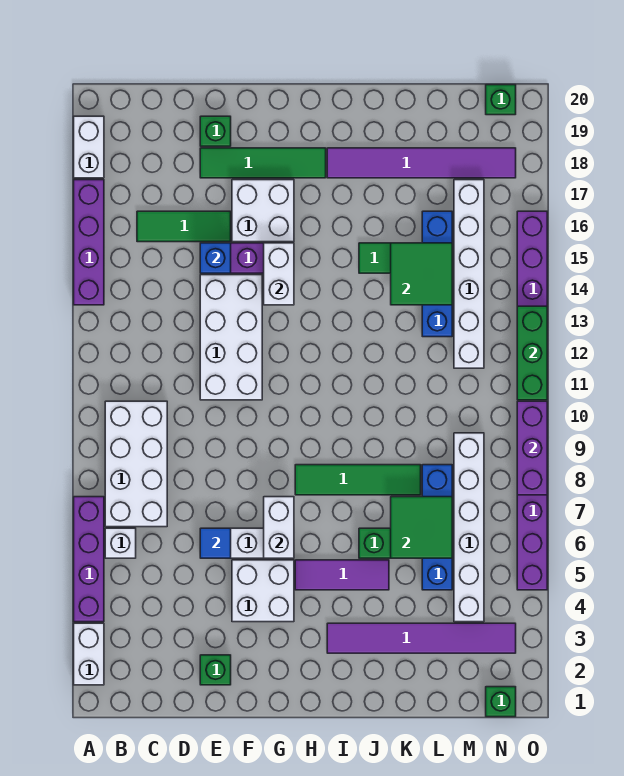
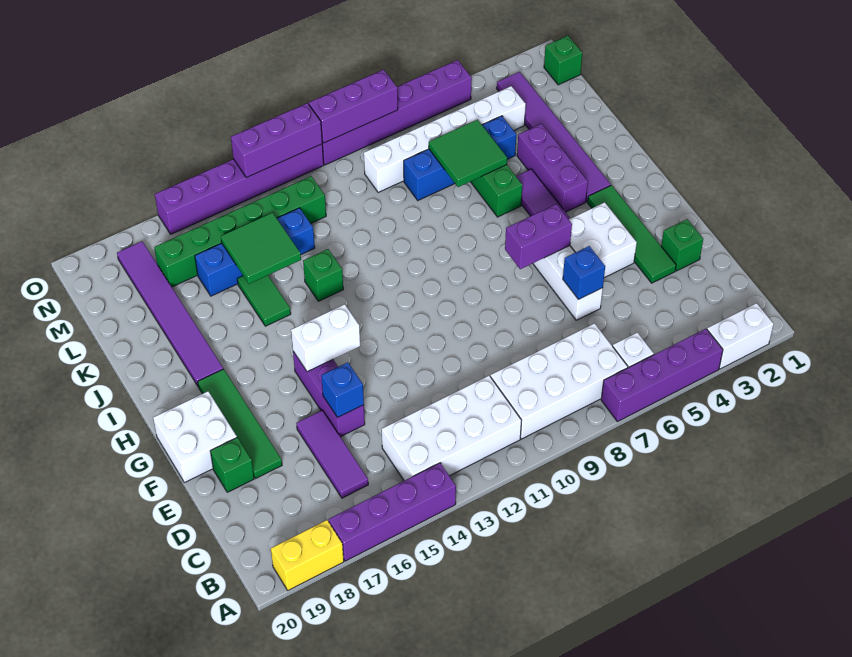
white brick A18:A19 level 1 -> yellow brick A18:A19 level 1
green tile C16:E16 level 1 -> purple tile C16:E16 level 1
blue tile E6 level 2 -> blue brick E6 level 2
white brick E11:F14 level 1 -> white brick B11:C14 level 1
white brick F16:G17 level 1 -> white brick F19:G20 level 1
white brick G6:G7 level 2 -> purple brick G6:G7 level 2
green tile H8:K8 level 1 -> green tile E3:H3 level 1
none -> purple brick I4:K4 level 1
white brick M12:M17 level 1 -> green brick M12:M17 level 1
green brick N20 level 1 -> green brick J13 level 1
green brick O11:O13 level 2 -> purple brick O11:O13 level 2

